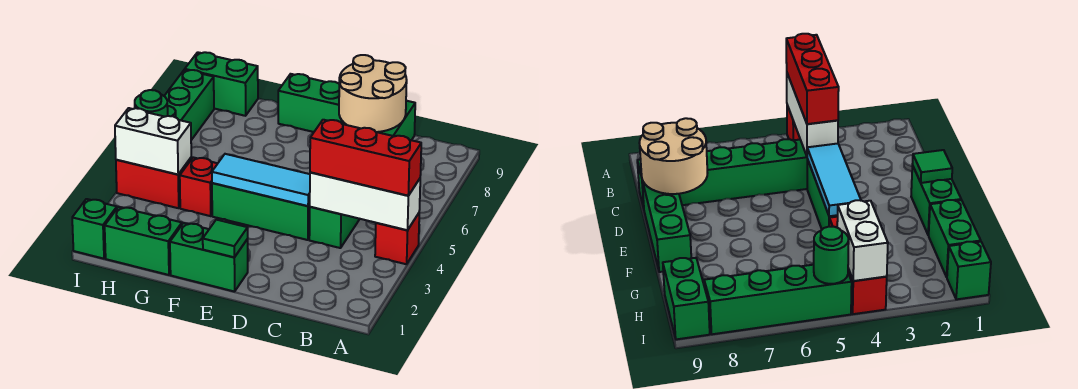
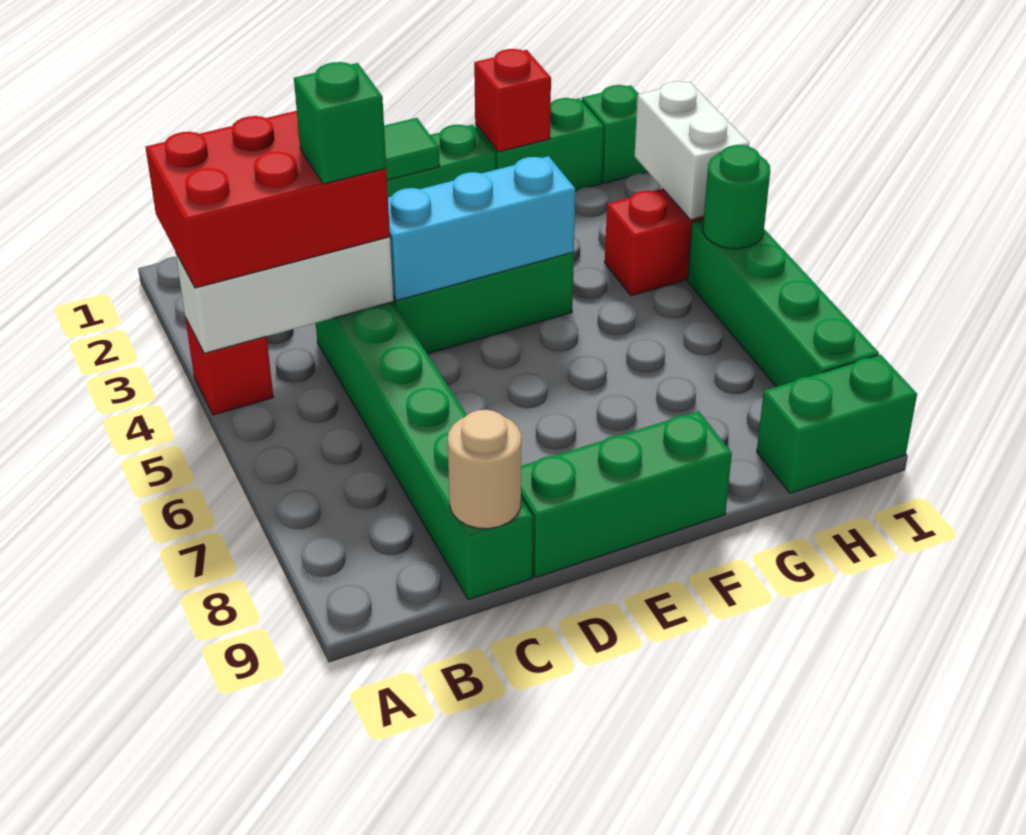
red brick A4:C4 level 3 -> red brick A3:C4 level 3
none -> green brick C4 level 4
tan round brick C8:D9 level 2 -> tan round brick C9 level 2
cyan tile D4:F4 level 2 -> cyan brick D4:F4 level 2
red brick G4 level 1 -> red brick G1 level 2
white brick H4:I4 level 2 -> white brick I3:I4 level 2

